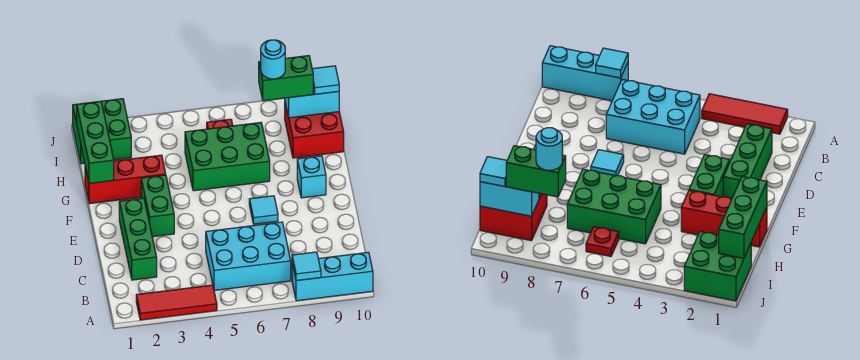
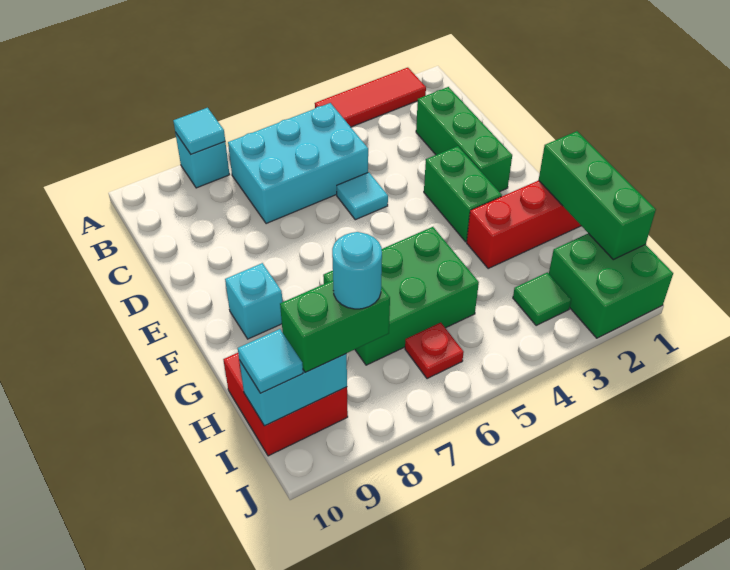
cyan brick A8:A10 level 1 -> cyan brick A8 level 1
cyan tile E7 level 1 -> cyan tile D5 level 1
none -> green tile I3 level 1

